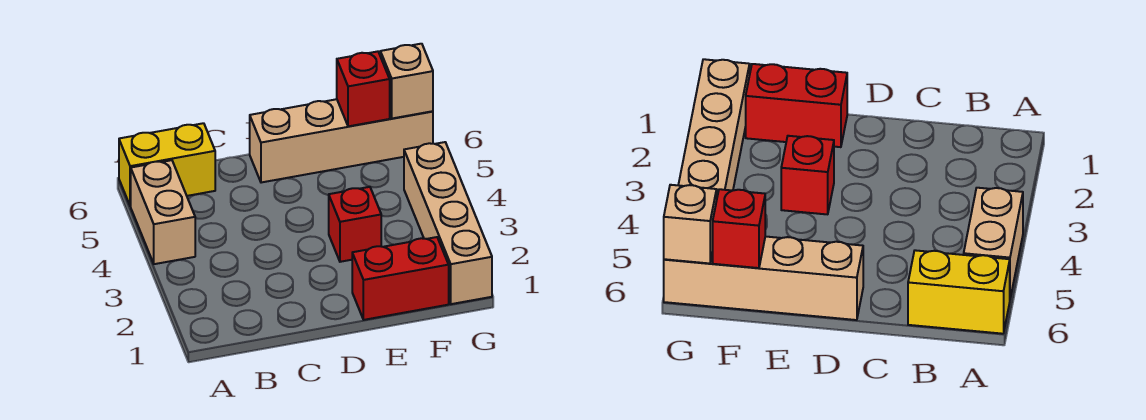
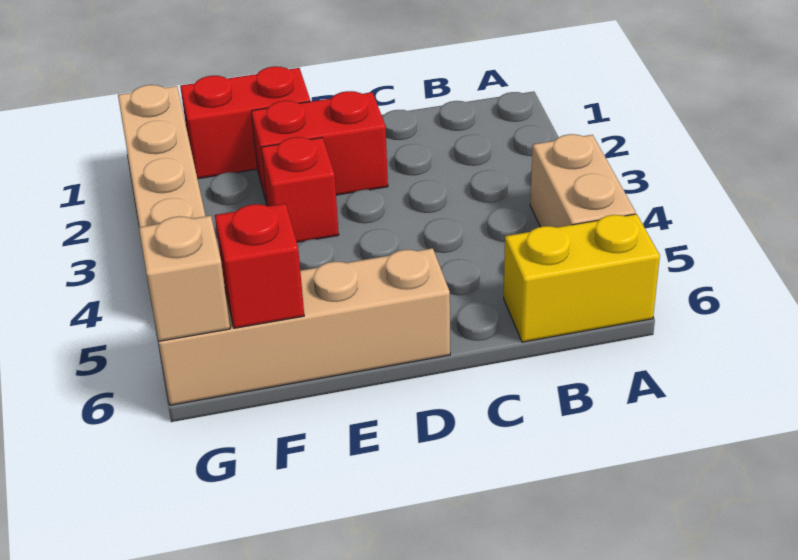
none -> red brick D2:E2 level 1

